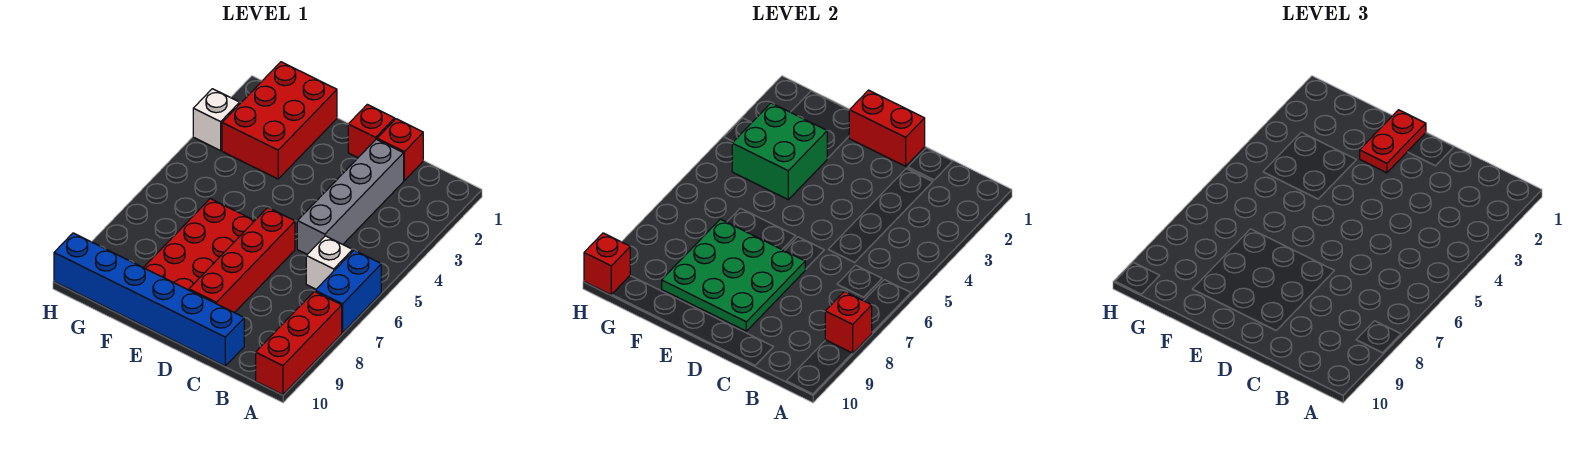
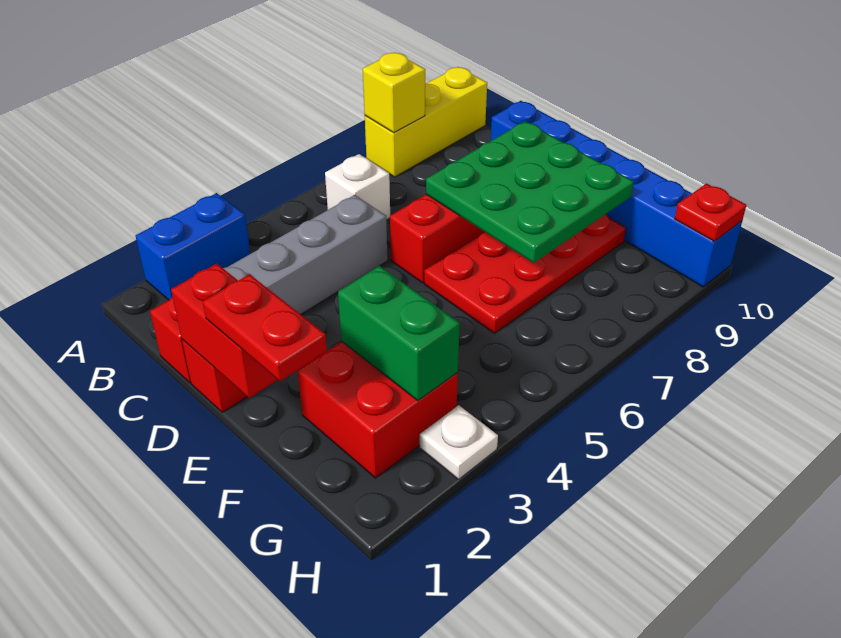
blue brick A6:A7 level 1 -> blue brick A2:A3 level 1
red brick A8:A10 level 1 -> yellow brick A8:A10 level 1
red brick A8 level 2 -> yellow brick A8 level 2
red plate E1:E2 level 3 -> red plate E1:F1 level 3
red brick F1:G3 level 1 -> red brick F2:G3 level 1
green brick F3:G4 level 2 -> green brick F3:G3 level 2
white brick H3 level 1 -> white plate H3 level 1
red brick H10 level 2 -> red plate H10 level 2

